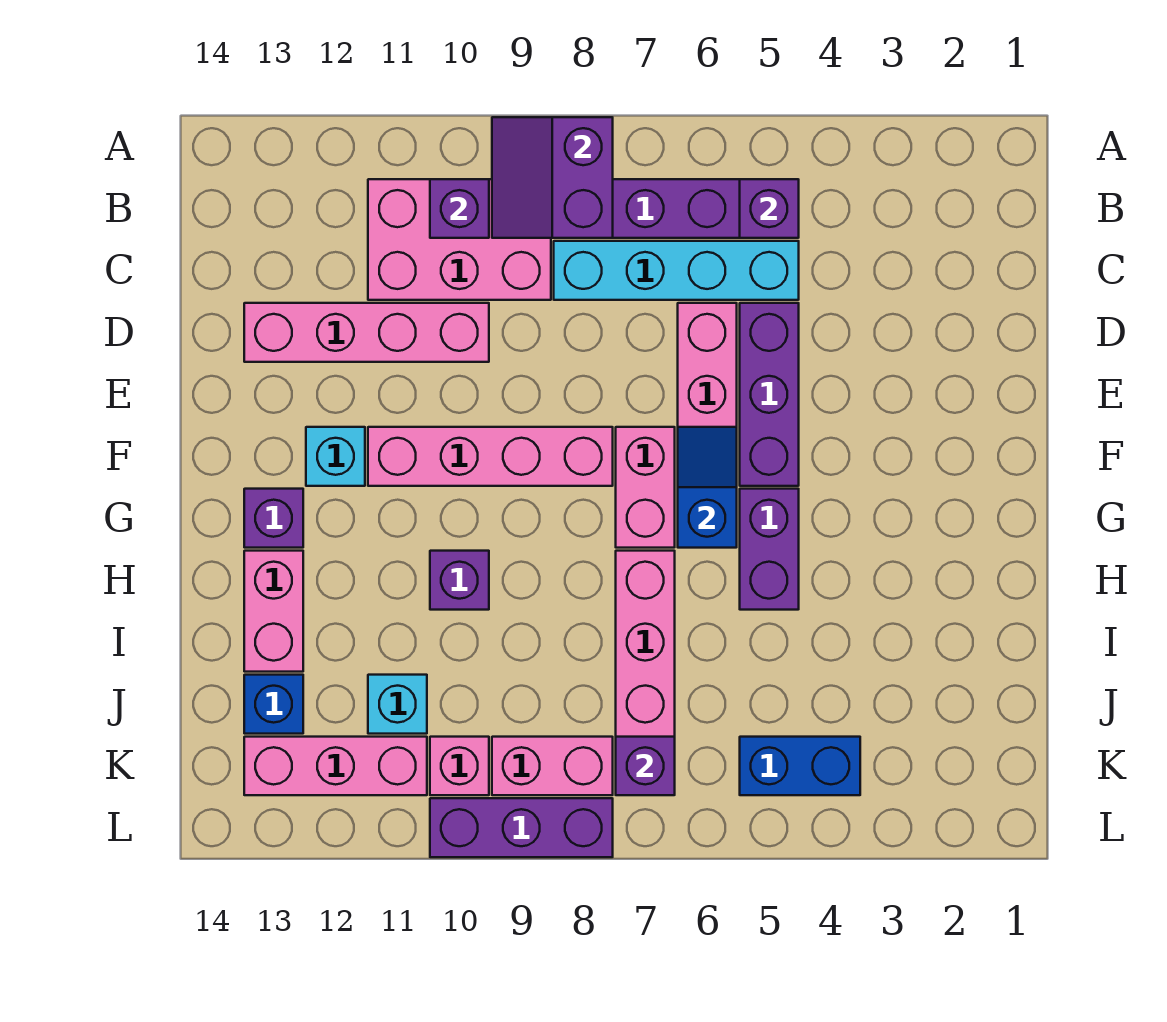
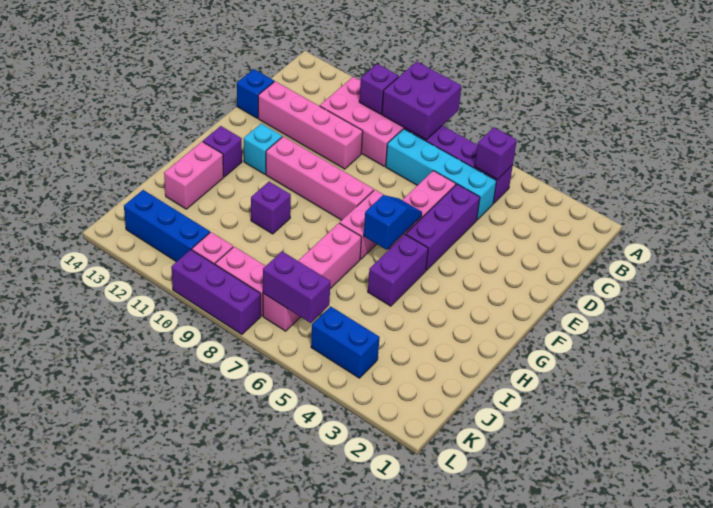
purple slope A8:B9 level 2 top 8 -> purple brick A8:B9 level 2
cyan brick J11 level 1 -> none
blue brick J13 level 1 -> blue brick D14 level 1
purple brick K7 level 2 -> purple brick K6:K7 level 2
pink brick K11:K13 level 1 -> blue brick K11:K13 level 1

